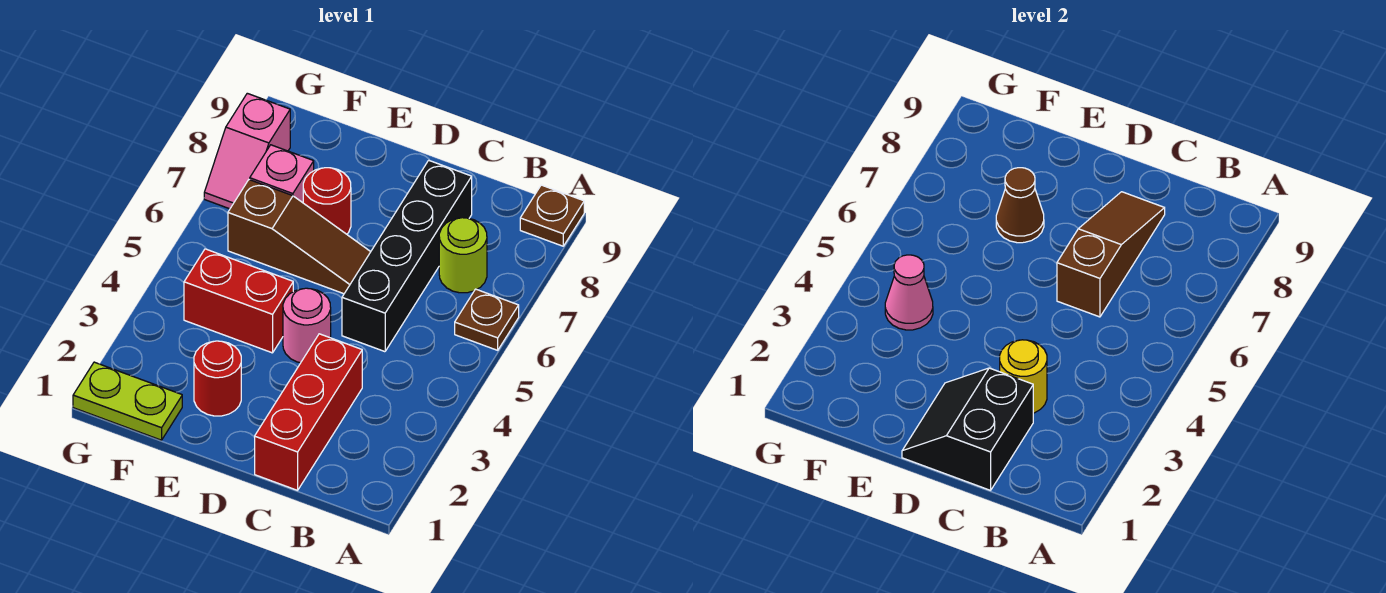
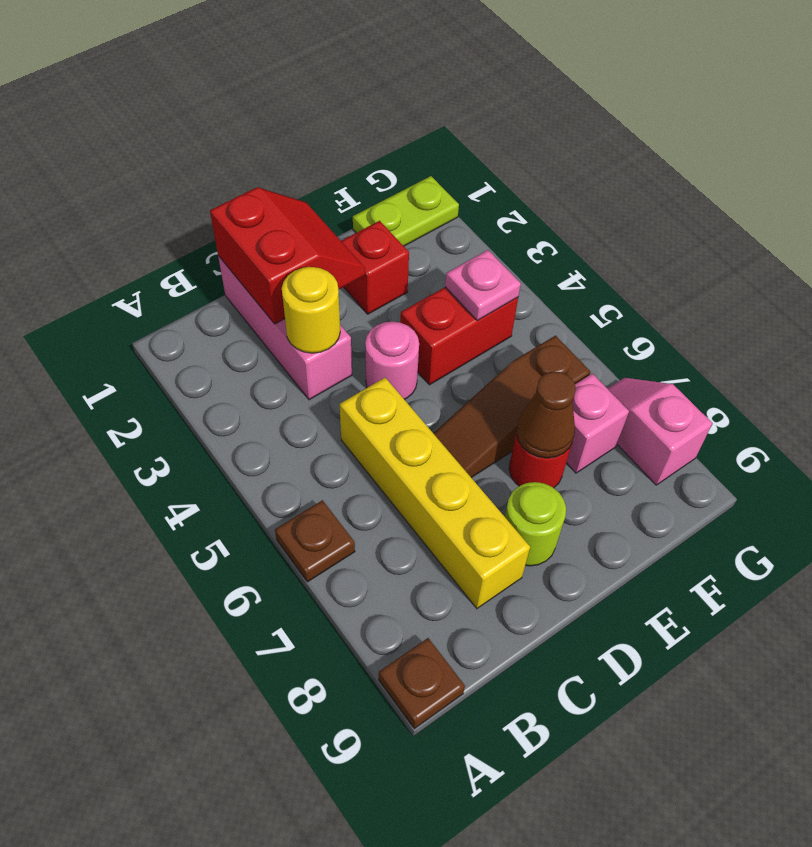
lime round brick B7 level 1 -> lime round brick D8 level 1
red brick C1:C3 level 1 -> pink brick C1:C3 level 1
black slope C1:D2 level 2 top C -> red slope C1:D2 level 2 top C
black brick C5:C8 level 1 -> yellow brick C5:C8 level 1
brown slope C6:C8 level 2 top 6 -> none
red round brick E2 level 1 -> red brick E2 level 1
pink cone F4 level 2 -> pink plate F4 level 2

